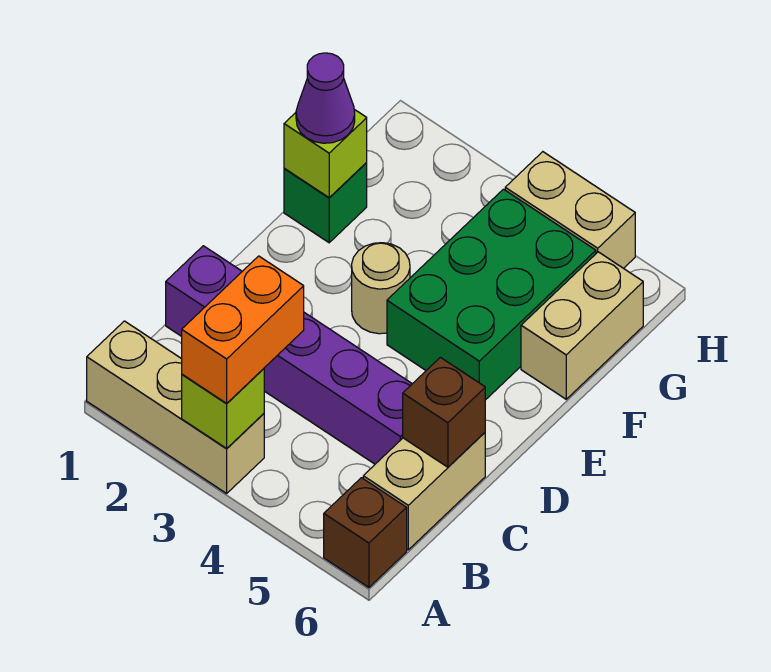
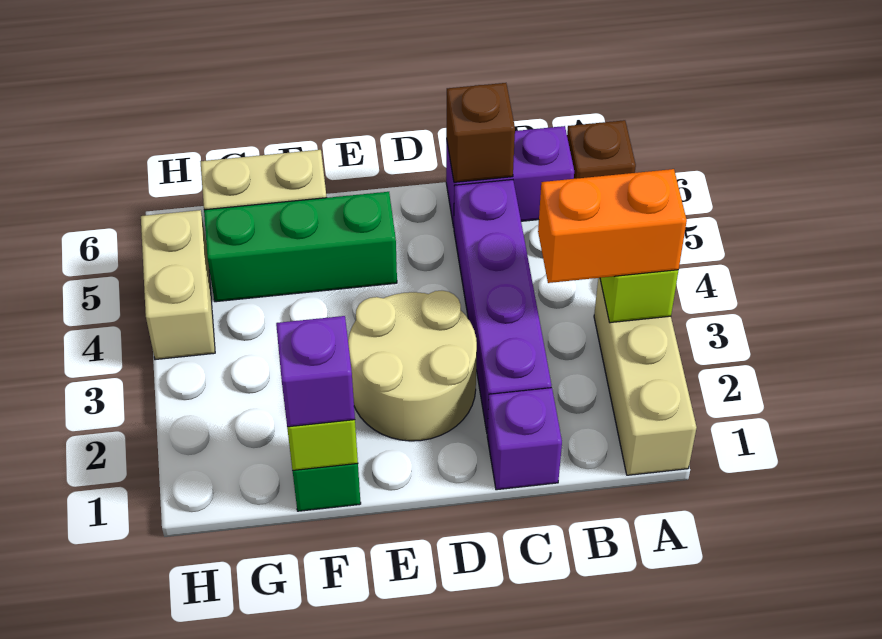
tan brick B6:C6 level 1 -> purple brick B6:C6 level 1
tan round brick E3 level 1 -> tan round brick D2:E3 level 1
green brick E4:G5 level 1 -> green brick E5:G5 level 1
purple cone F1 level 3 -> purple brick F1 level 3

